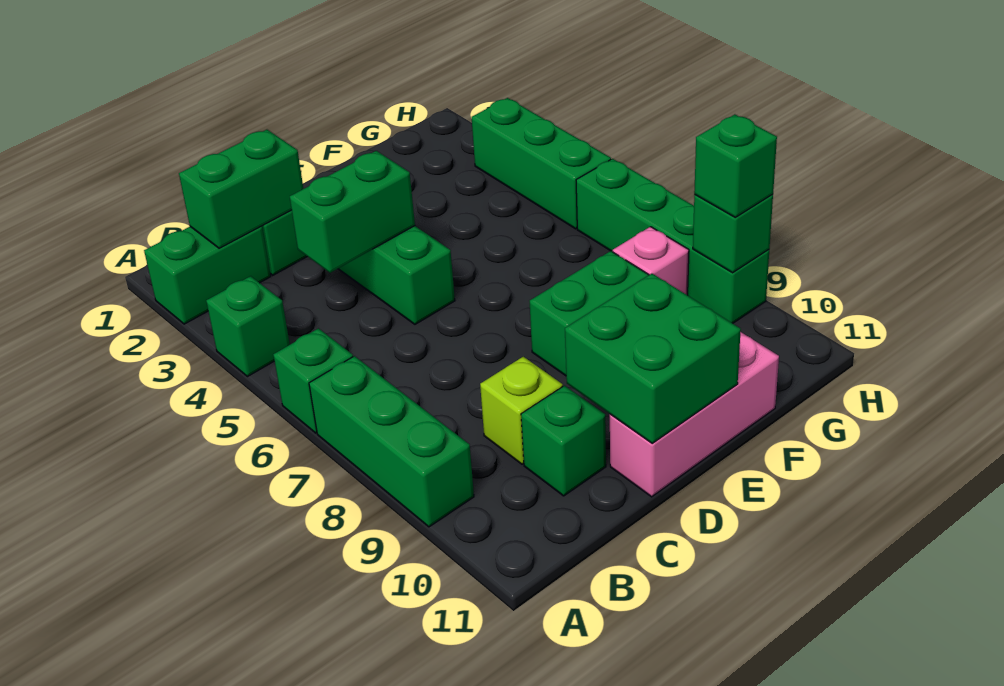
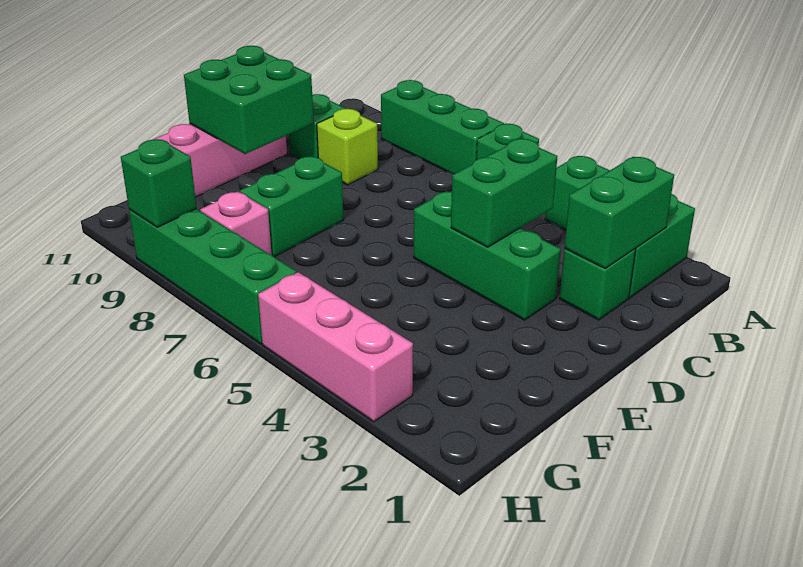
green brick H3:H5 level 1 -> pink brick H3:H5 level 1
green brick H9 level 3 -> none

